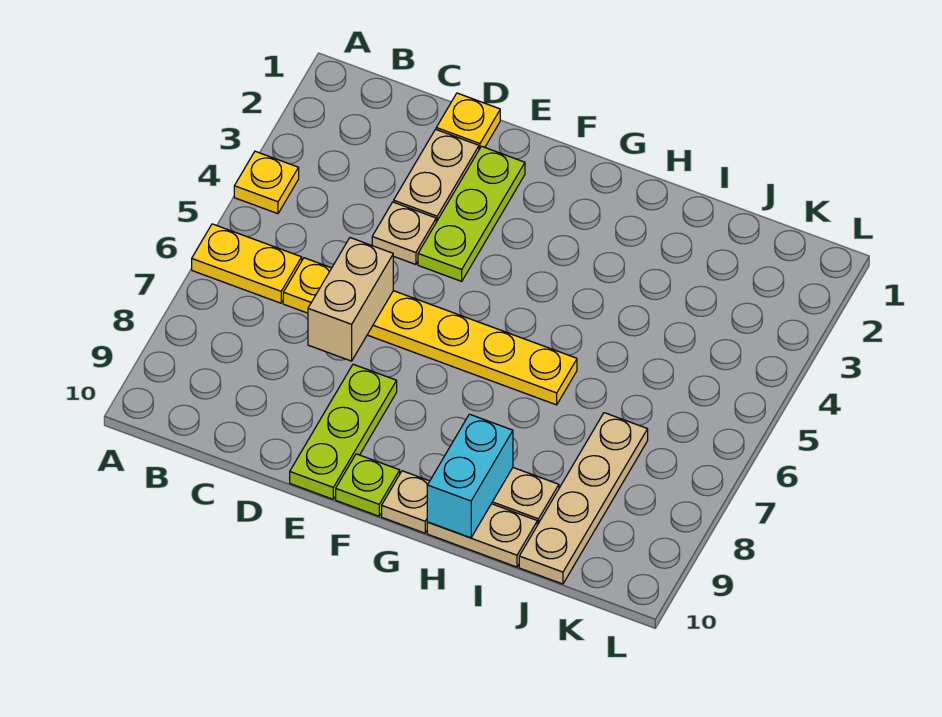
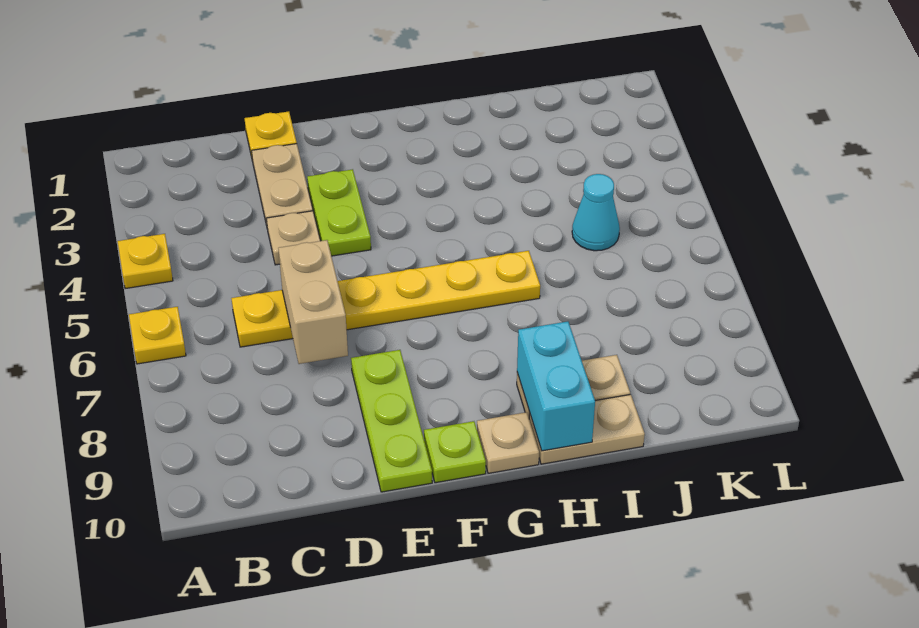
yellow plate A6:B6 level 1 -> yellow plate A6 level 1
lime plate E2:E4 level 1 -> lime plate E3:E4 level 1
none -> cyan cone J5 level 1
tan plate J7:J10 level 1 -> none

